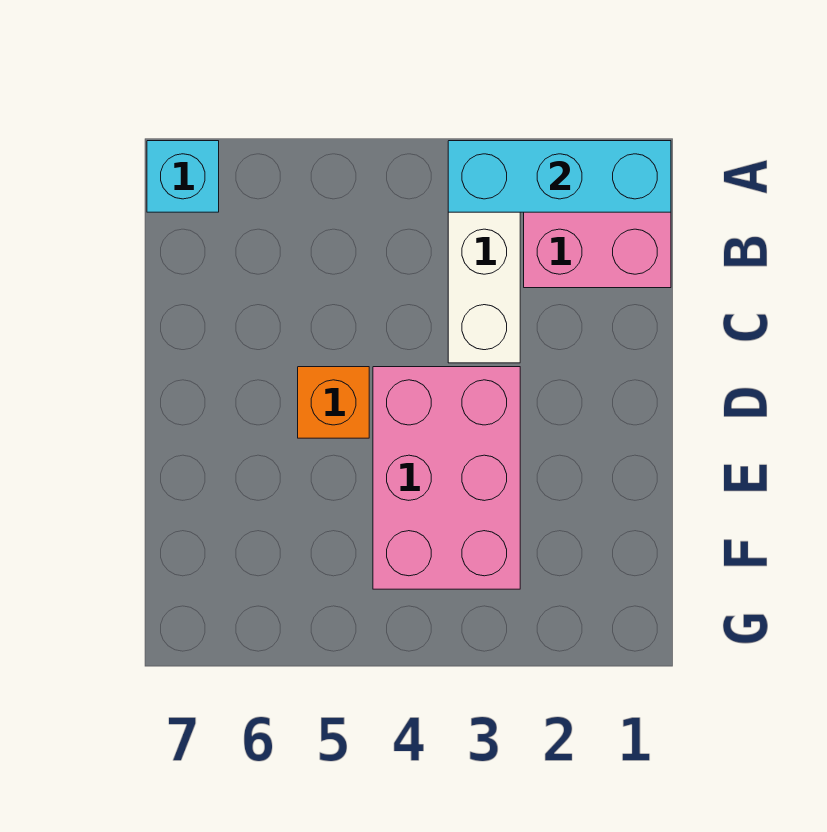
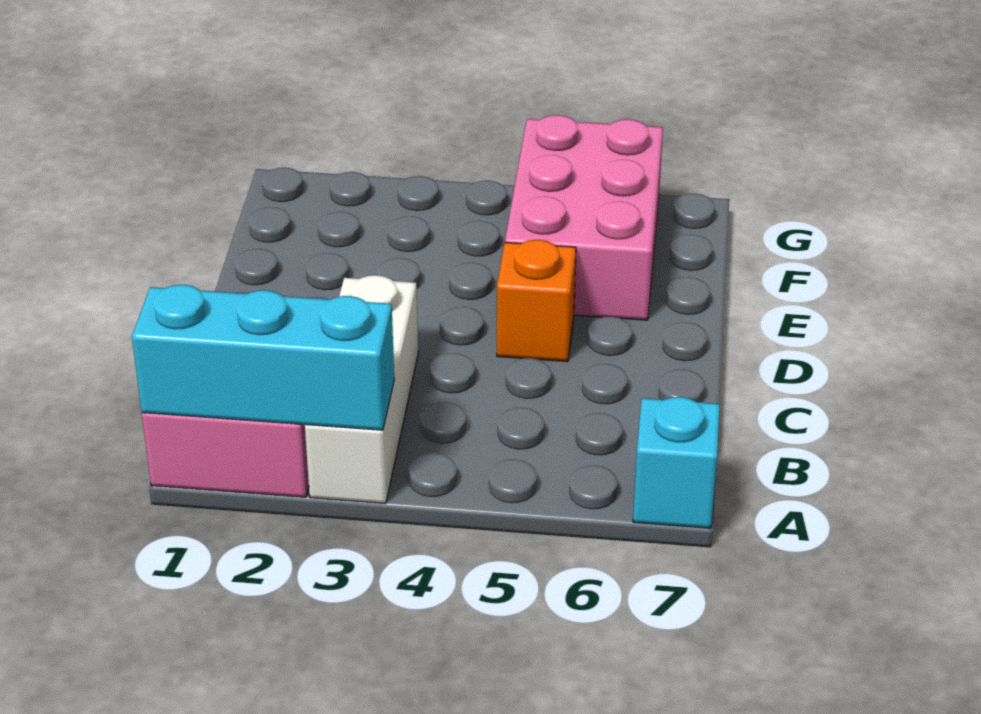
pink brick D3:F4 level 1 -> pink brick E5:G6 level 1

